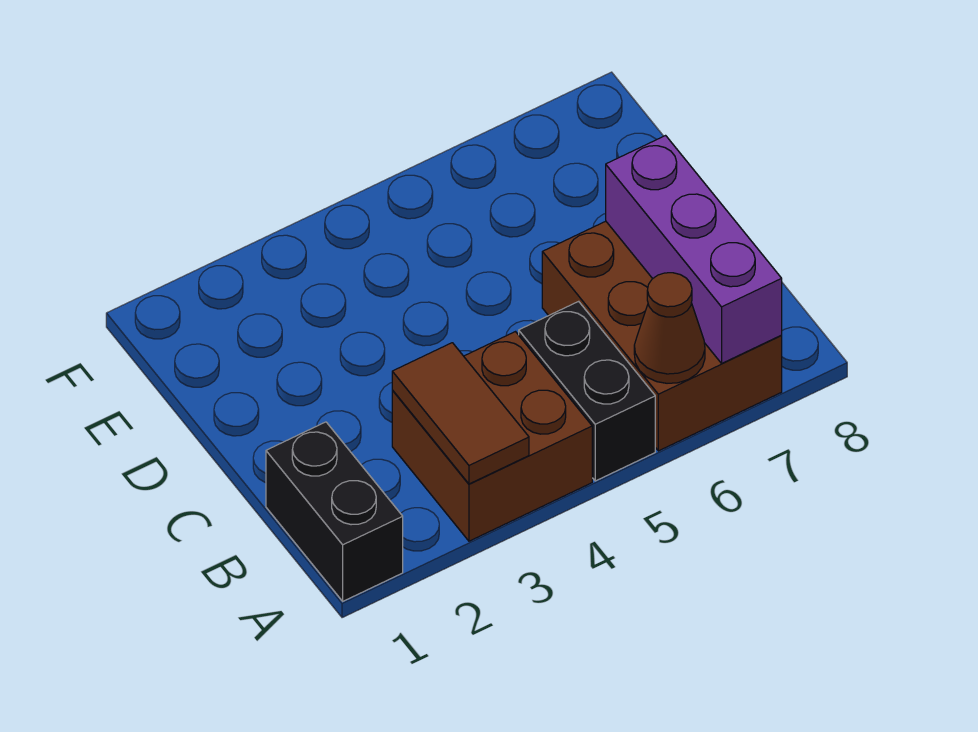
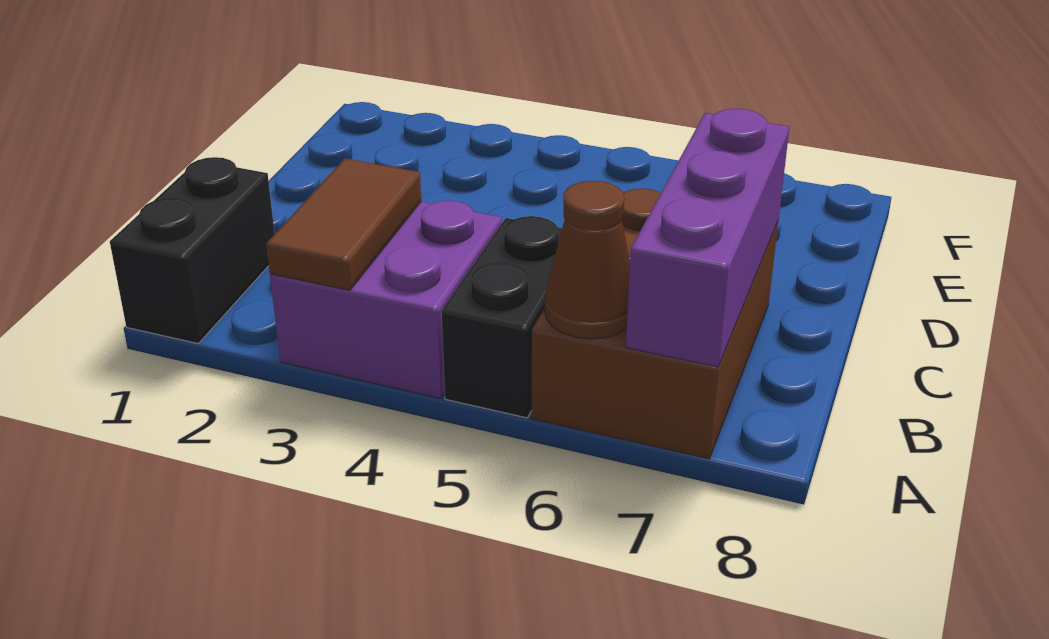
brown brick A3:B4 level 1 -> purple brick A3:B4 level 1

